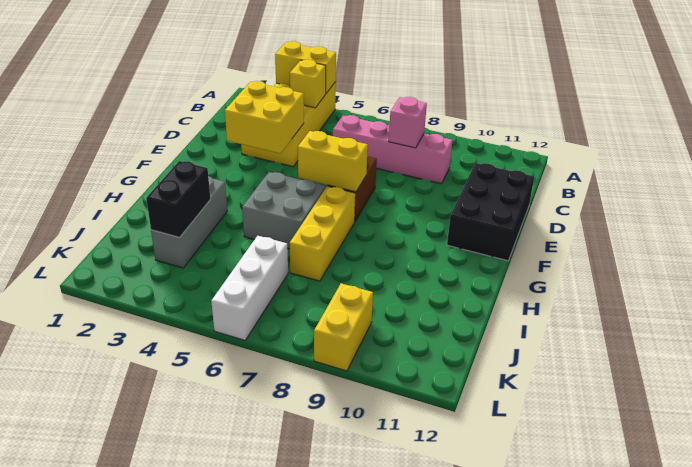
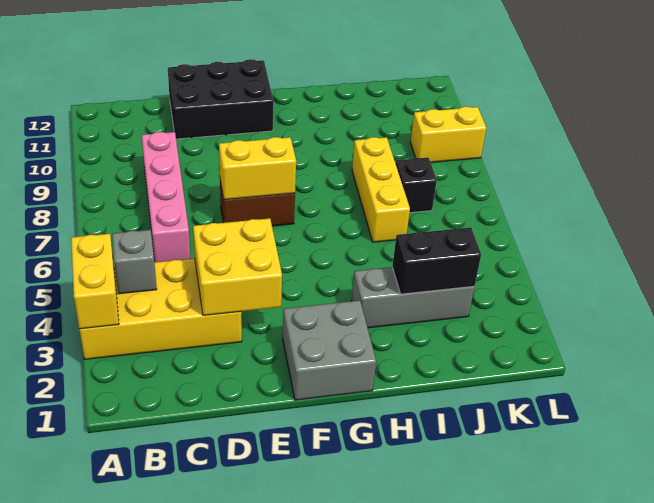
yellow brick B4 level 2 -> grey brick B4 level 2
pink brick C8 level 2 -> none
yellow brick F6:F7 level 2 -> yellow brick E7:F7 level 2
grey brick G5:H6 level 1 -> grey brick F1:G2 level 1
yellow brick G7:I7 level 1 -> yellow brick I6:I8 level 1
white brick J6:L6 level 1 -> none
none -> black brick J7 level 1

